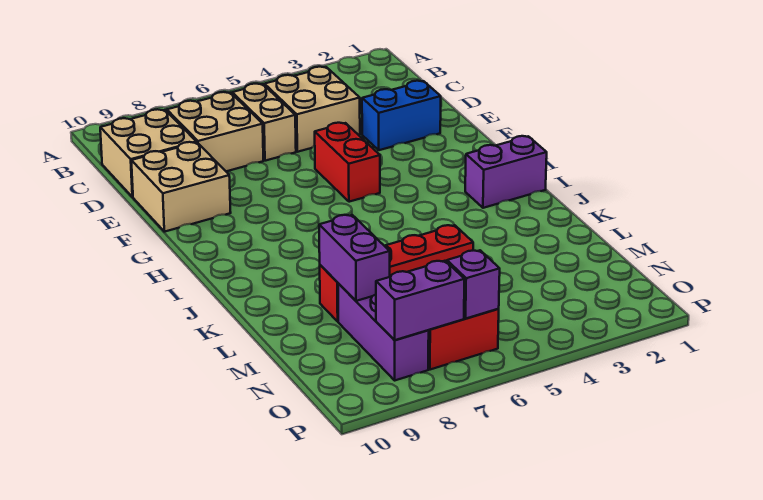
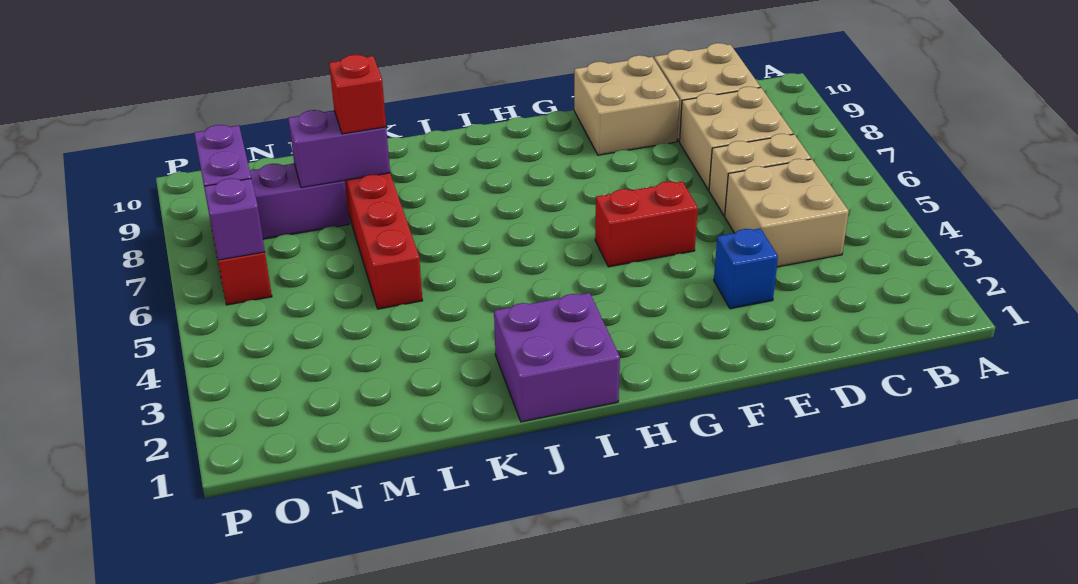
blue brick E2:E3 level 1 -> blue brick E3 level 1
purple brick I1:I2 level 1 -> purple brick I1:J2 level 1
none -> red brick L8 level 3

